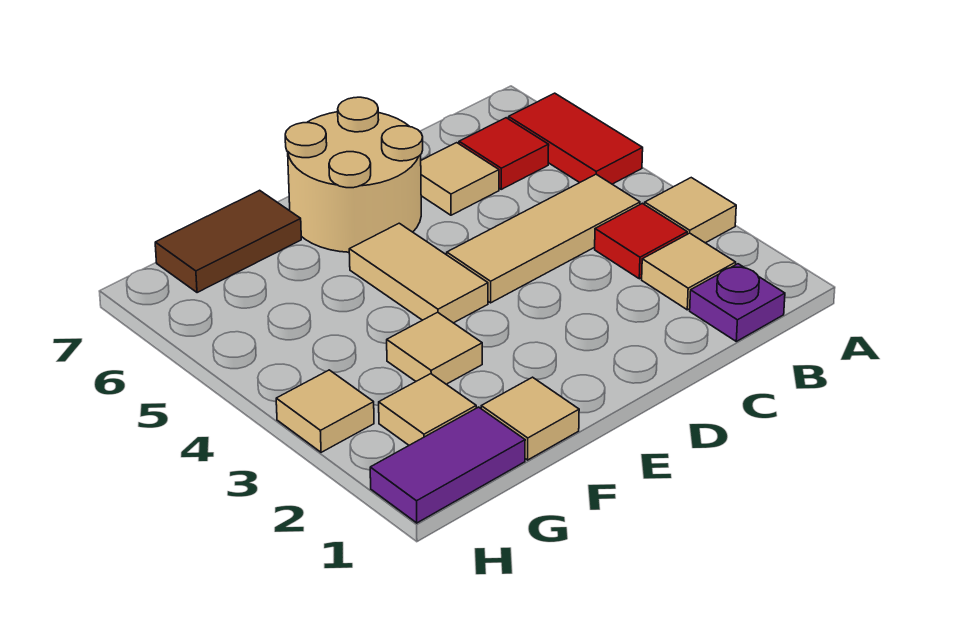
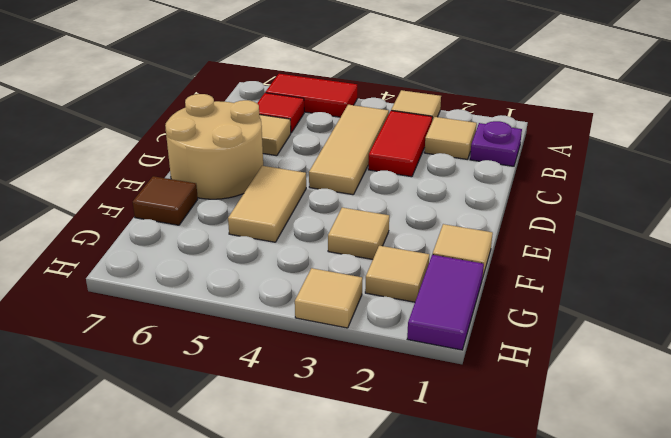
red tile B3 level 1 -> red tile B3:C3 level 1
tan tile E4:E5 level 1 -> tan tile E5:F5 level 1
brown tile F7:G7 level 1 -> brown tile F7 level 1

